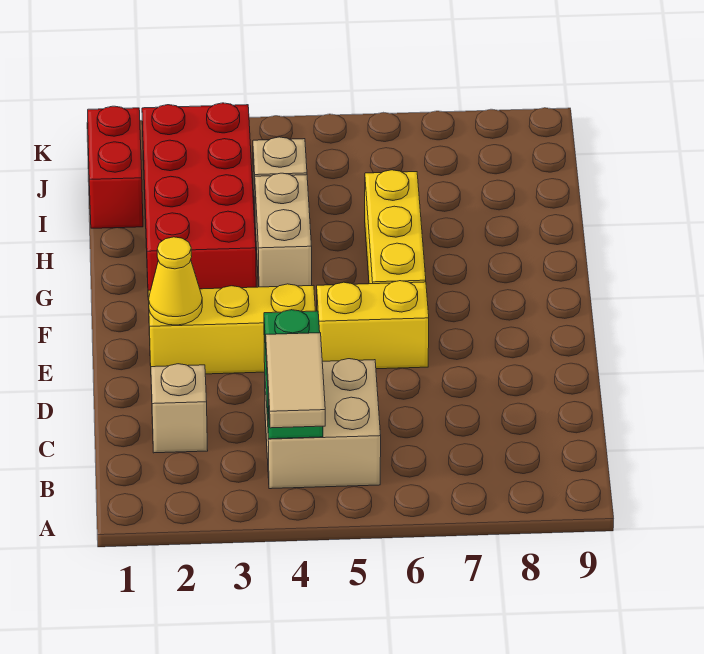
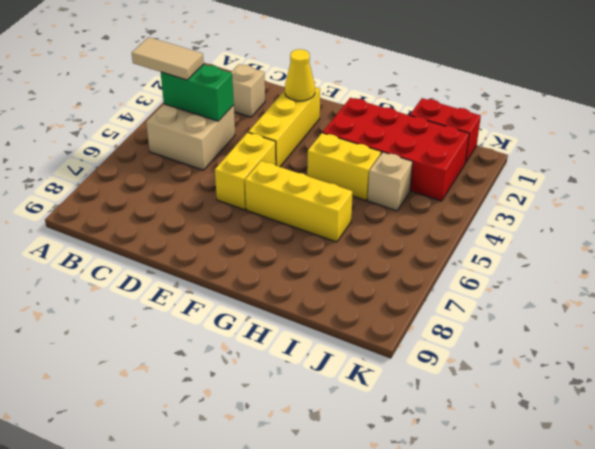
tan brick G4:H4 level 1 -> yellow brick G4:H4 level 1

